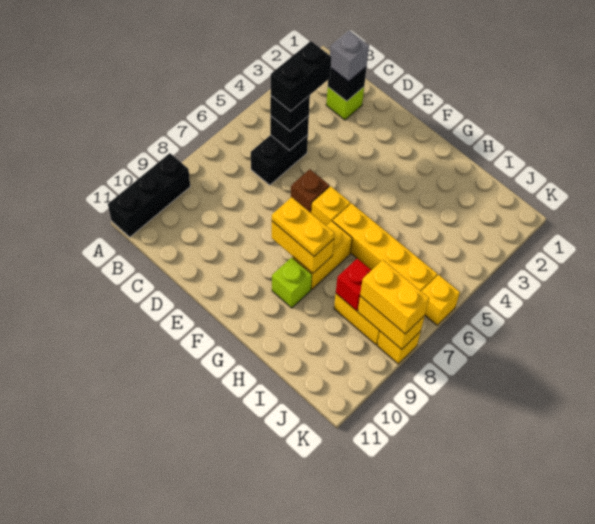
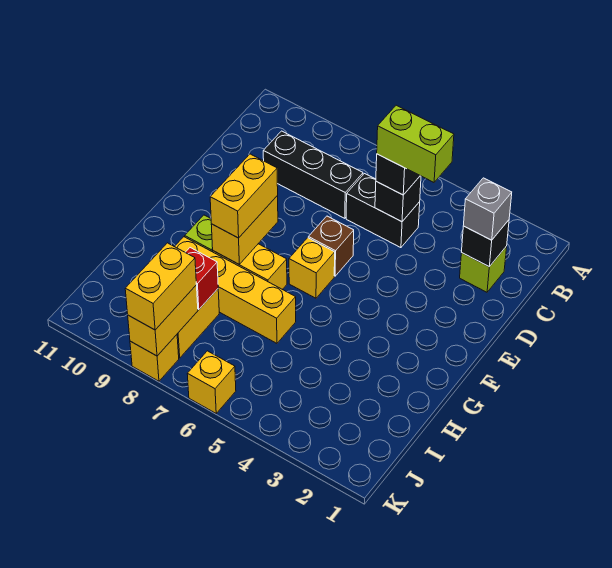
black brick A9:A11 level 1 -> black brick C7:C9 level 1
black brick C4:C5 level 4 -> lime brick C4:C5 level 4
yellow plate F8:G8 level 3 -> yellow brick F8:G8 level 3
yellow brick G6:J6 level 1 -> yellow brick H6:H9 level 1

